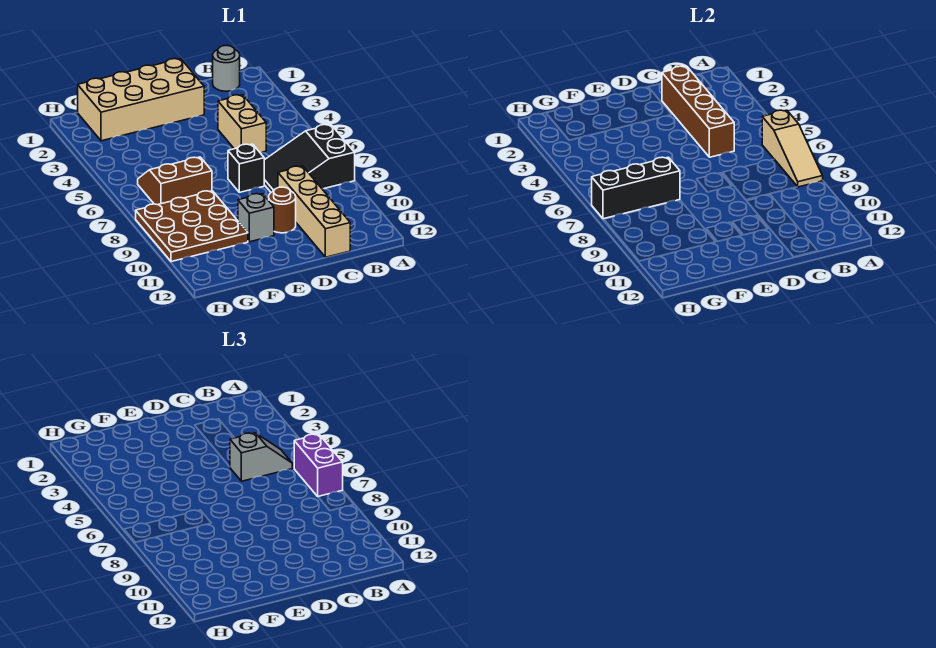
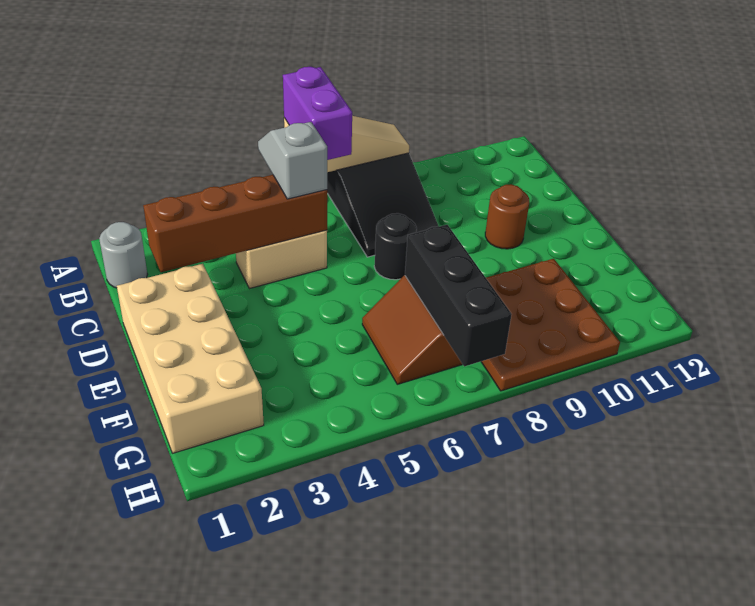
purple brick A6:A7 level 3 -> purple brick A6:B6 level 3
tan brick C9:C12 level 1 -> none
black brick D7 level 1 -> black round brick D7 level 1
grey brick E10 level 1 -> none

